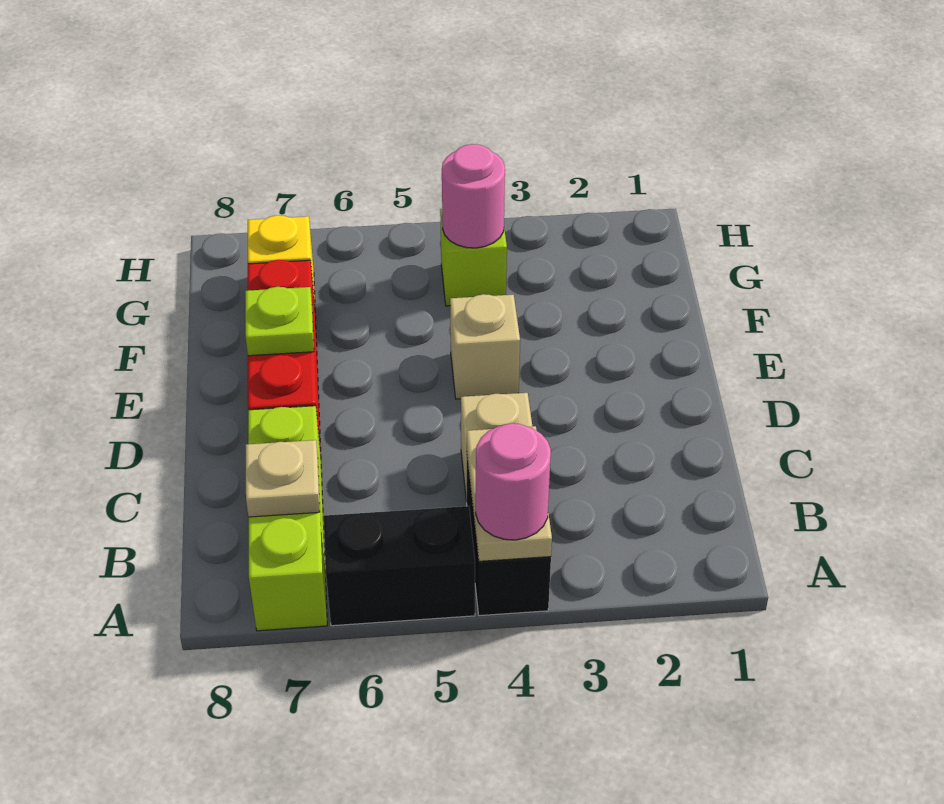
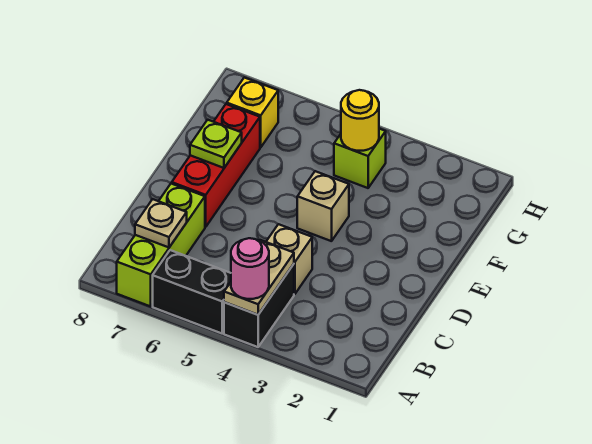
pink round brick G4 level 2 -> yellow round brick G4 level 2

